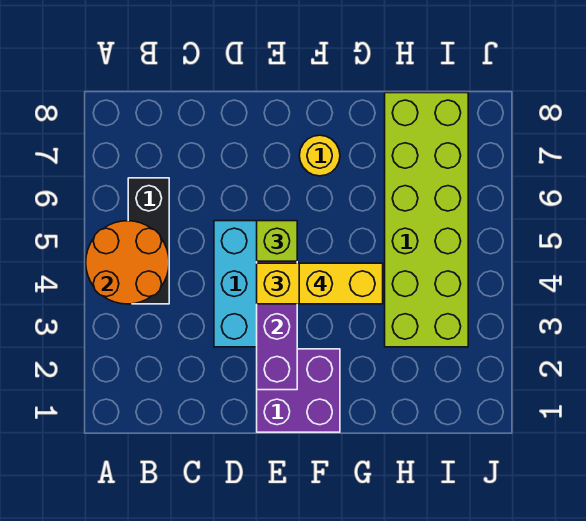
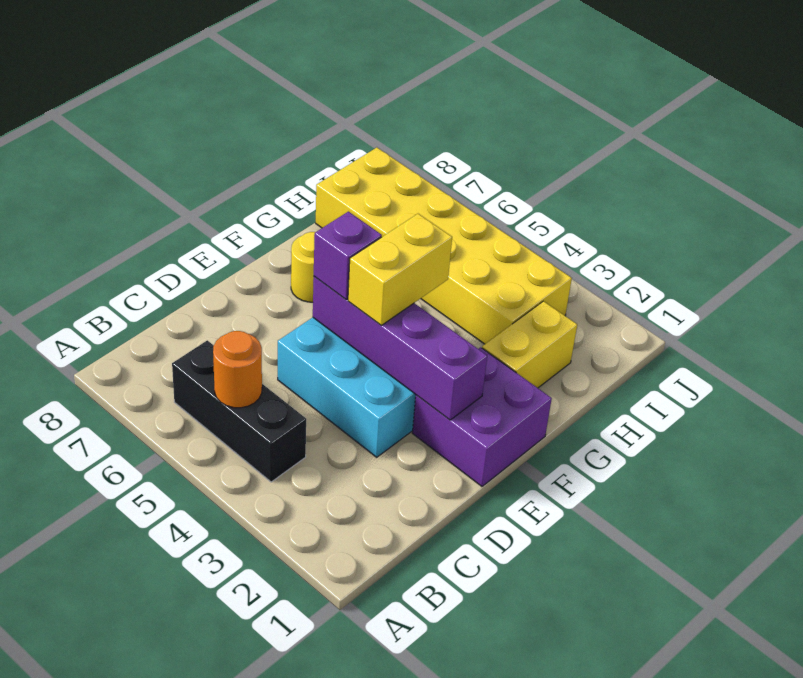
orange round brick A4:B5 level 2 -> orange round brick B5 level 2
lime brick E5 level 3 -> purple brick E5 level 3
yellow brick F4:G4 level 4 -> yellow brick G2:H2 level 1
lime brick H3:I8 level 1 -> yellow brick H3:I8 level 1

